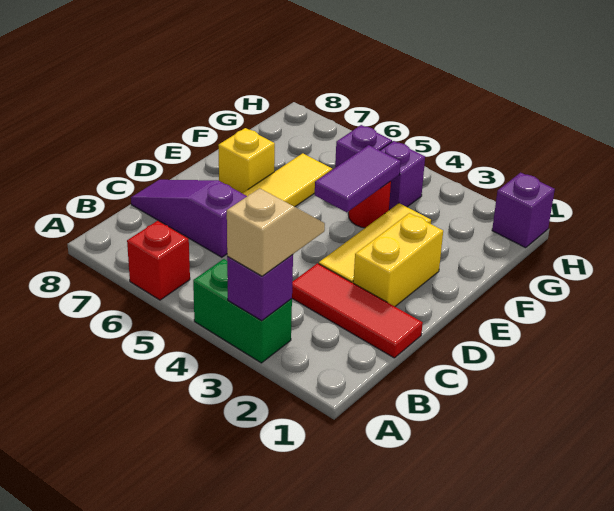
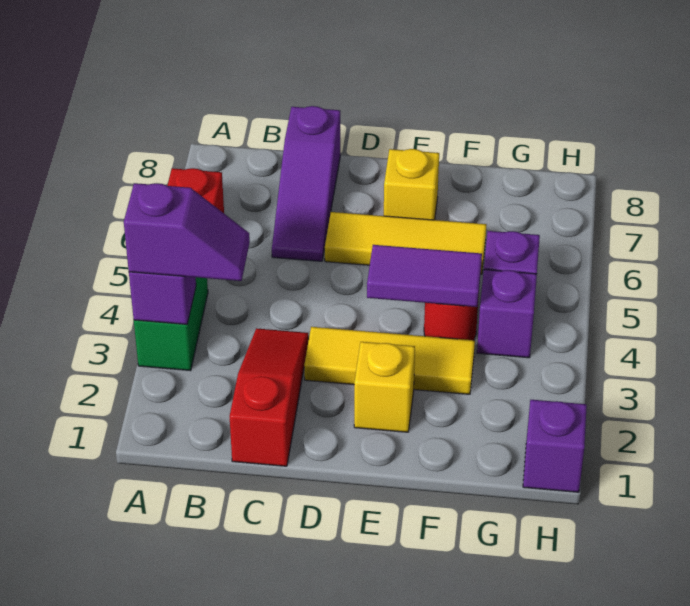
tan slope A3:B3 level 3 top A -> purple slope A3:B3 level 3 top A
red tile C1:C3 level 1 -> red slope C1:C3 level 1 top 1
purple slope C6:C8 level 1 top 6 -> purple slope C6:C8 level 1 top 8
yellow brick D2:E2 level 1 -> yellow brick E2 level 1

